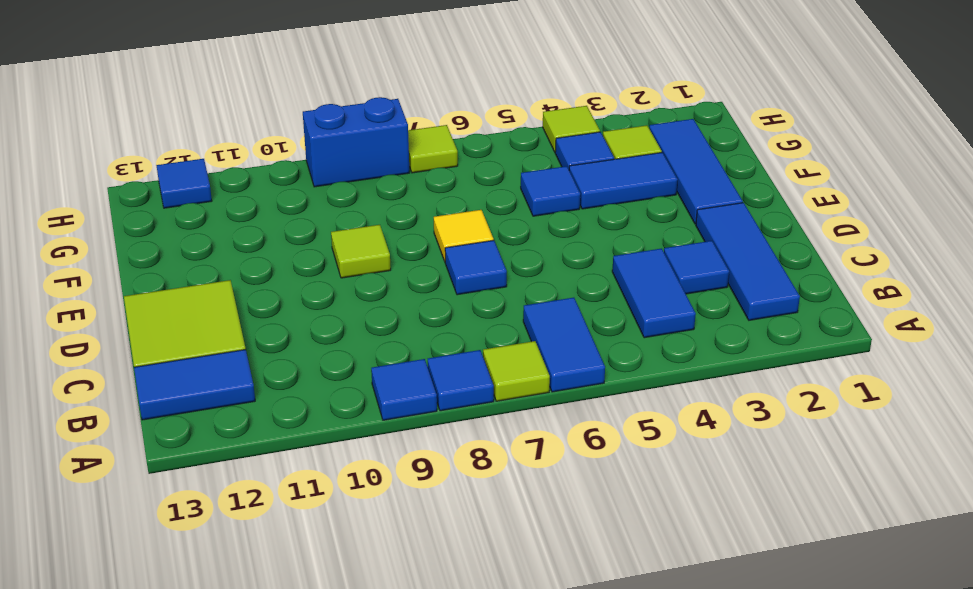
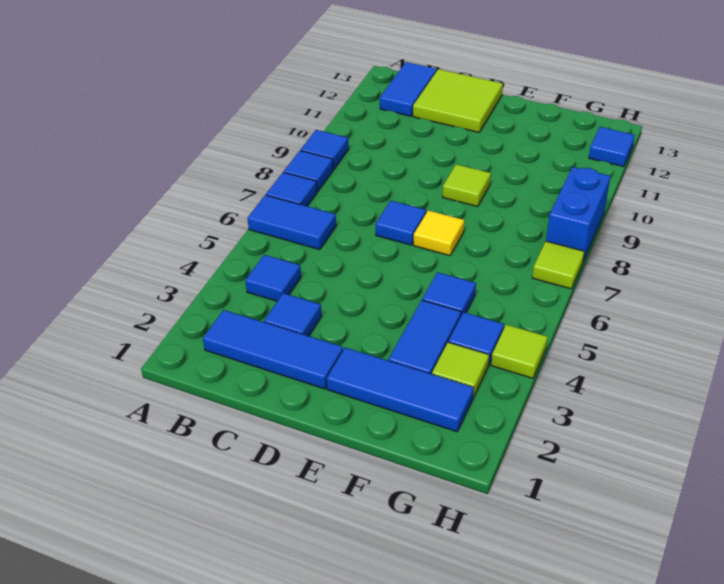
lime tile A7 level 1 -> blue tile A7 level 1
blue tile B4:C4 level 1 -> blue tile B4 level 1

